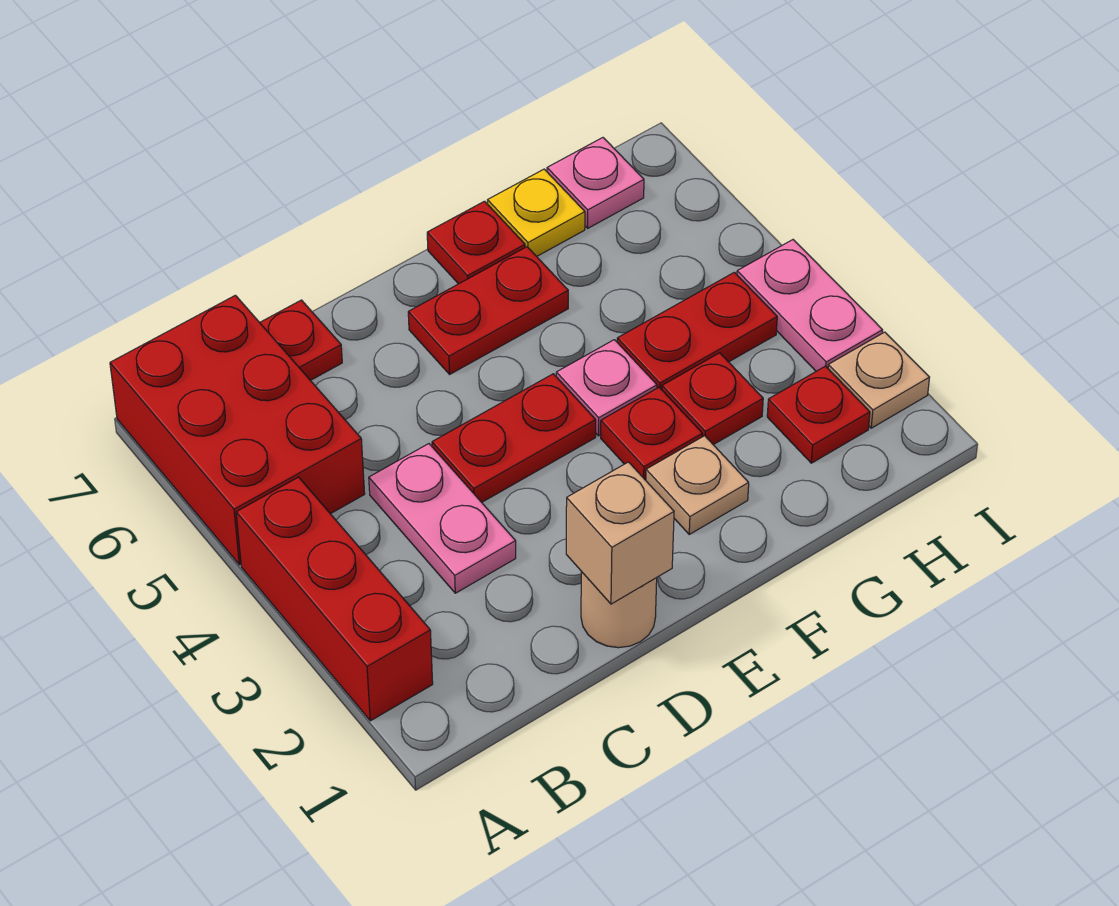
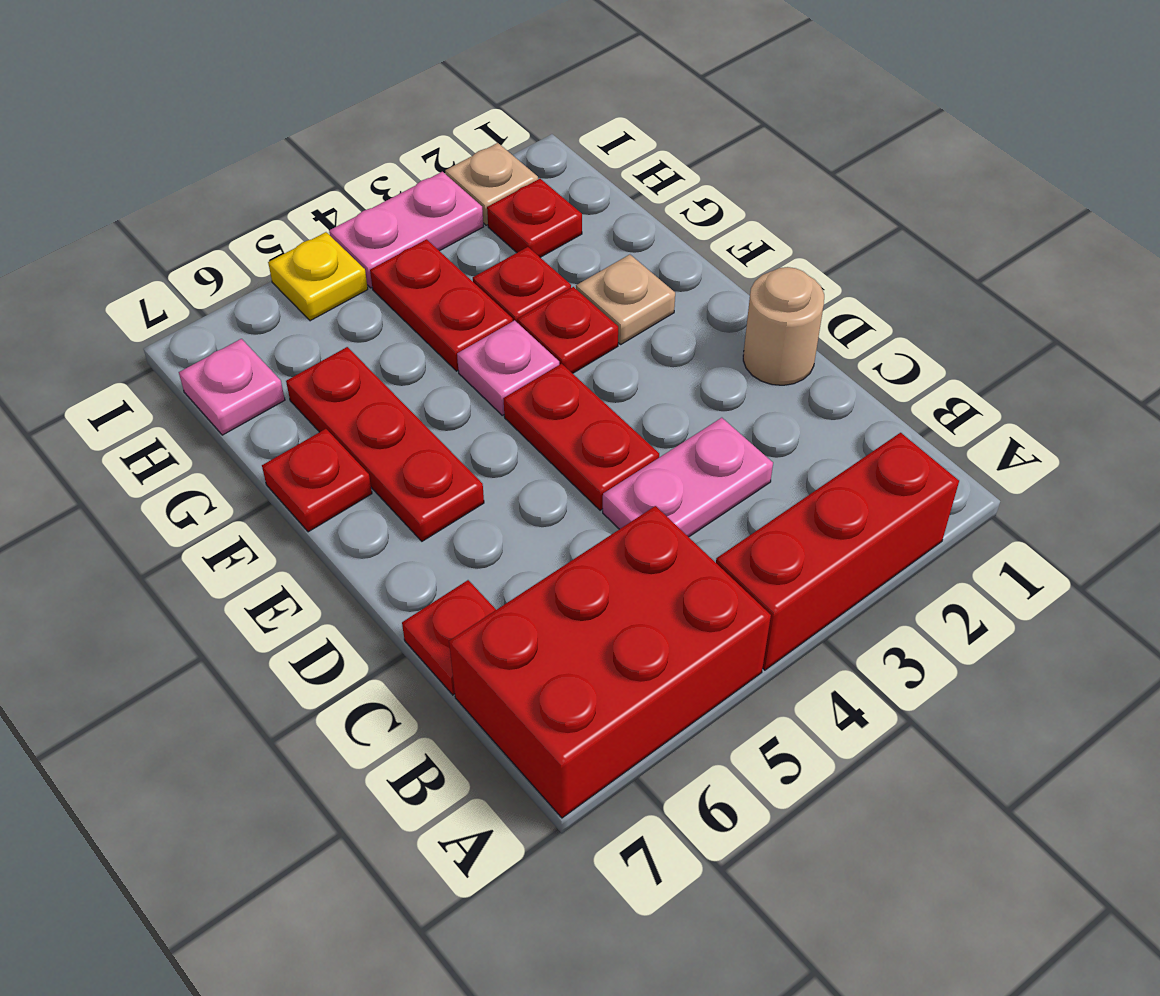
tan brick D1 level 2 -> none
red plate E6:F6 level 1 -> red plate E6:G6 level 1
yellow plate G7 level 1 -> yellow plate I5 level 1

